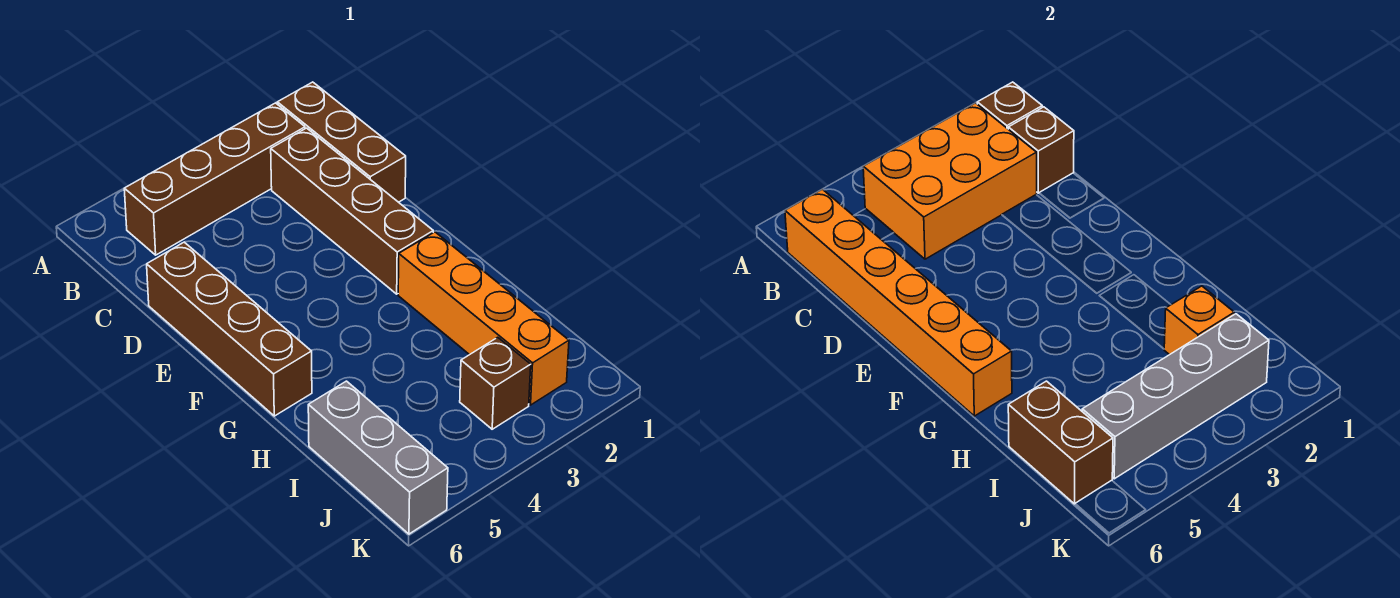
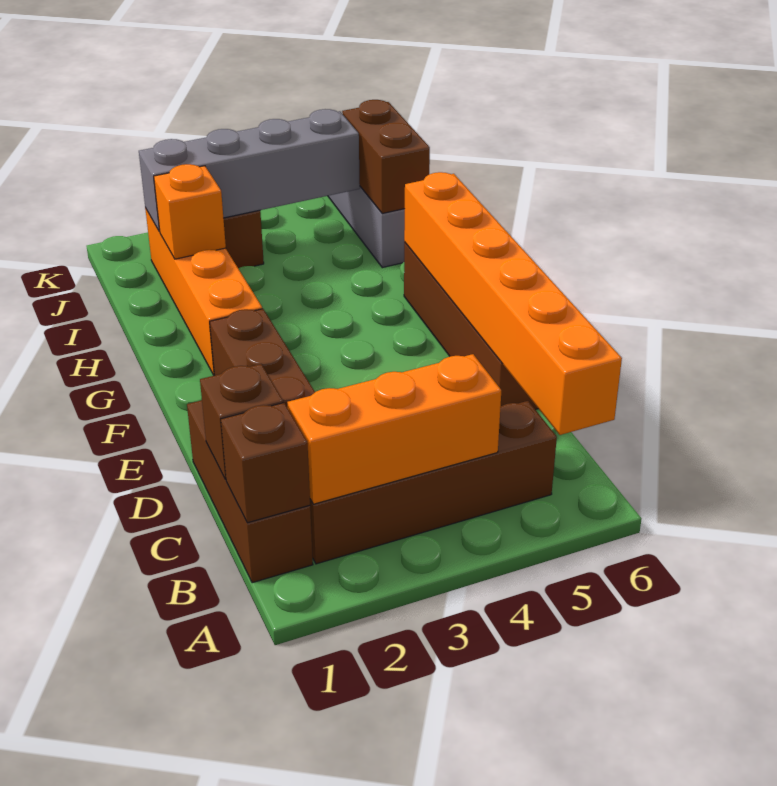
orange brick B2:C4 level 2 -> orange brick B2:B4 level 2

